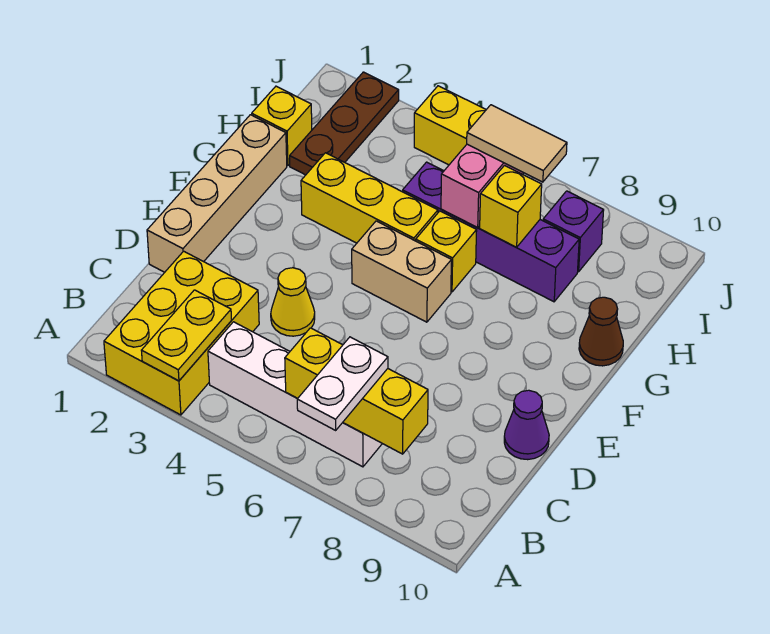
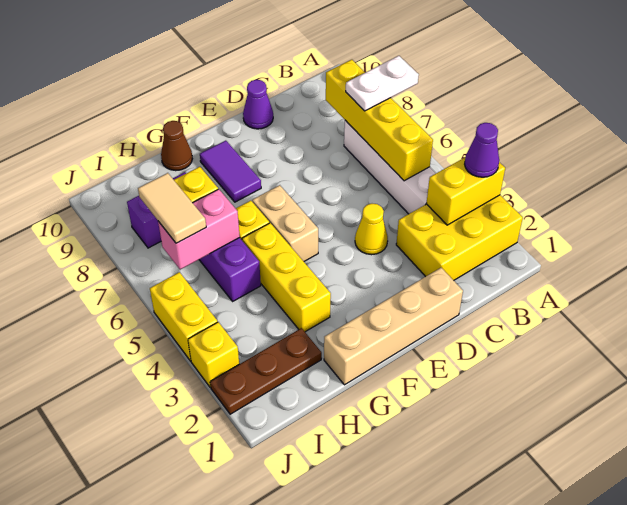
yellow plate A3:B3 level 2 -> yellow brick A3:B3 level 2
none -> purple cone A3 level 3
yellow brick B6:B8 level 2 -> yellow brick B5:B8 level 2
none -> purple tile F8:F9 level 1
yellow brick H1 level 1 -> yellow brick J3 level 1

